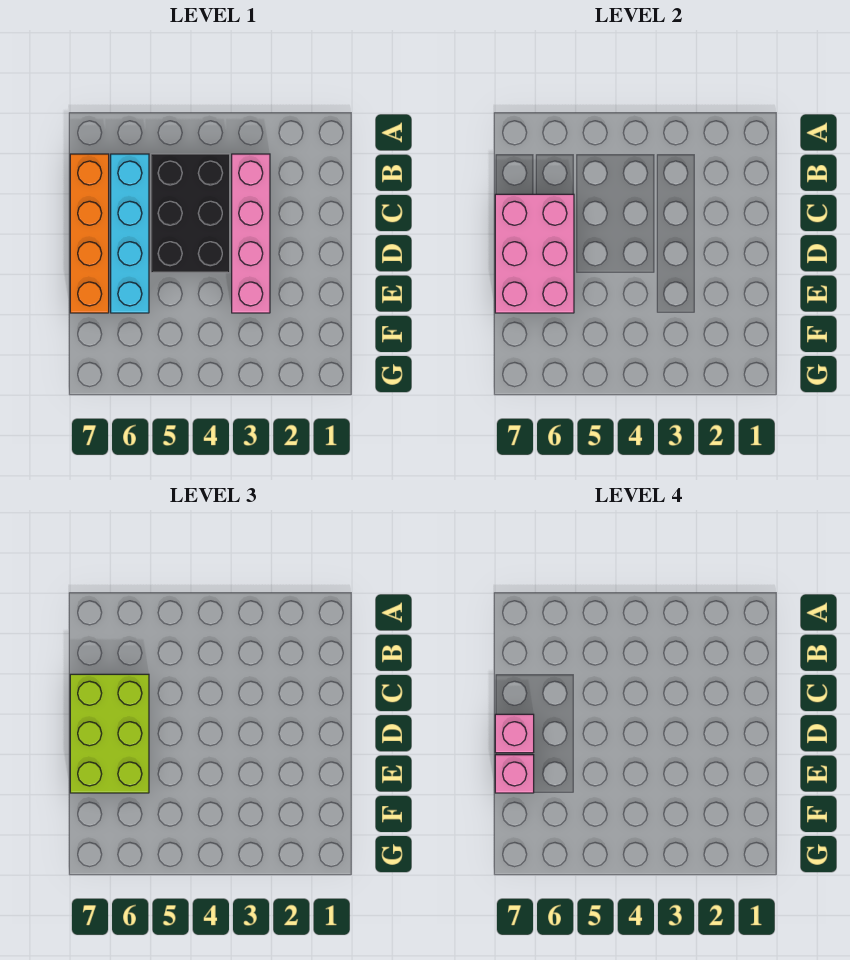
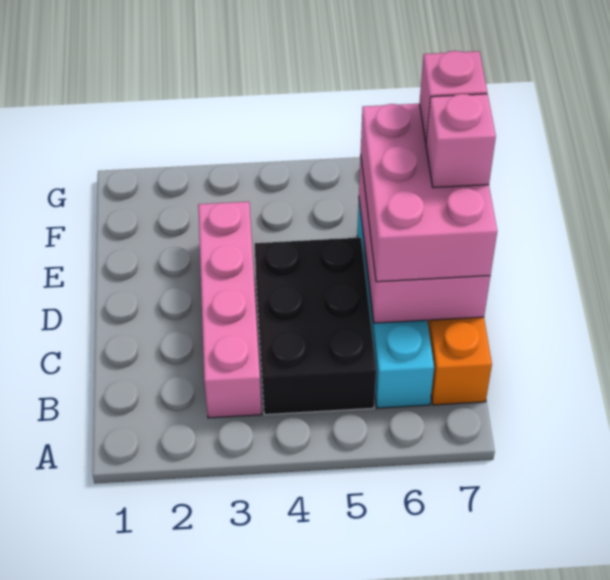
lime brick C6:E7 level 3 -> pink brick C6:E7 level 3

